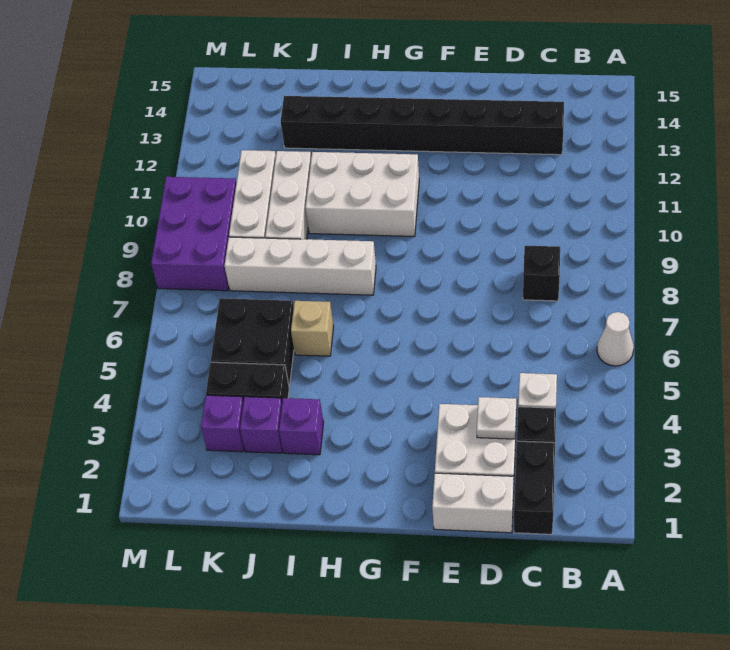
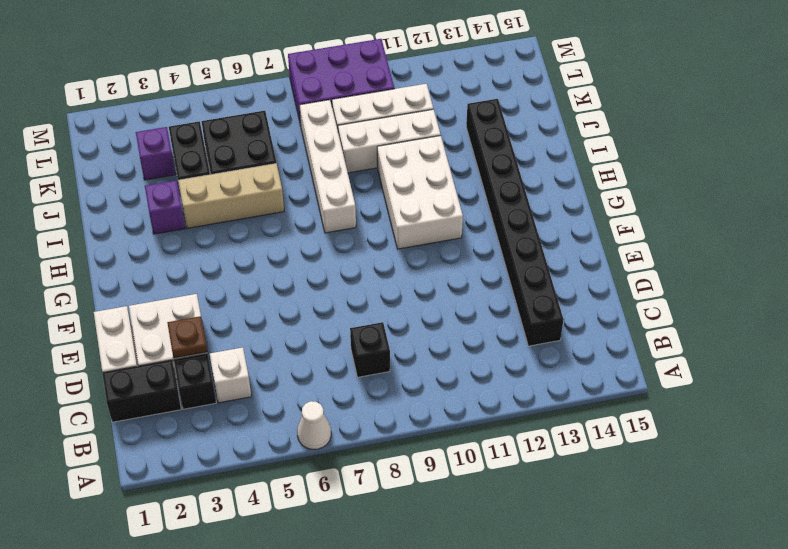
white plate D3 level 2 -> brown plate D3 level 2
tan brick I6 level 1 -> tan brick I4:I6 level 1
purple brick J3 level 1 -> none

